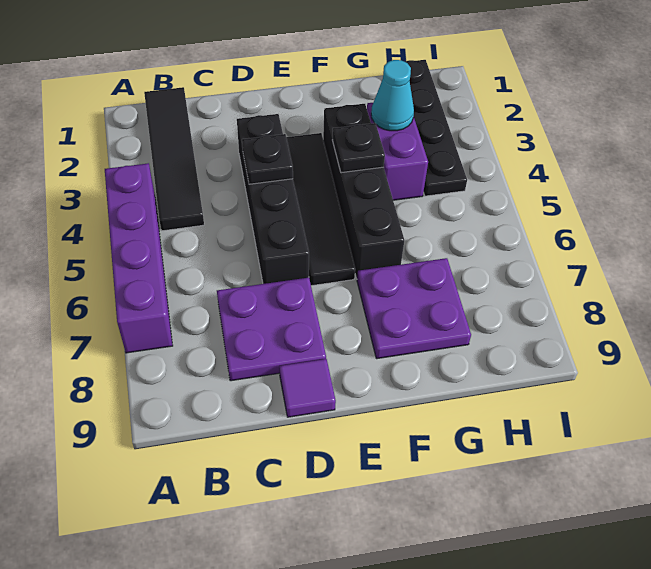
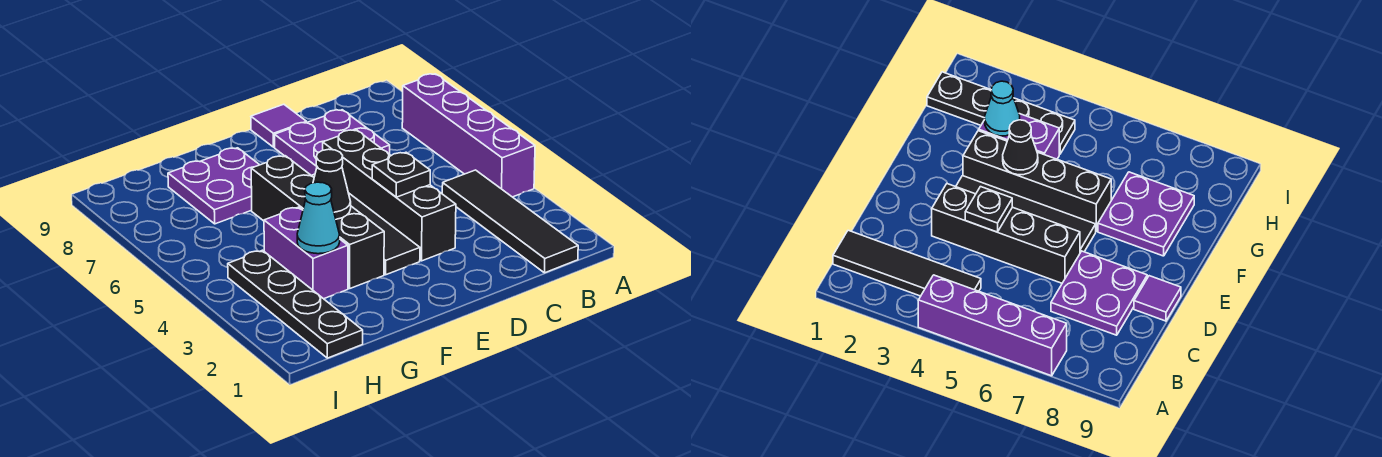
black plate F4 level 2 -> black cone F4 level 2

